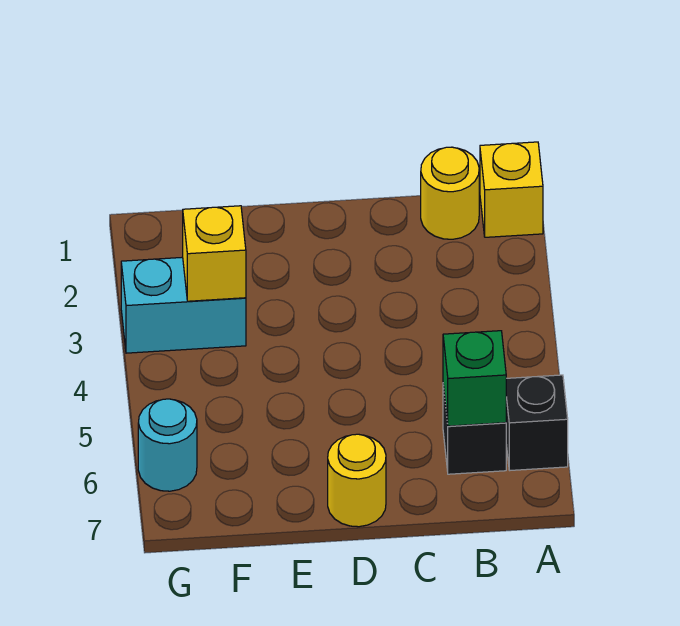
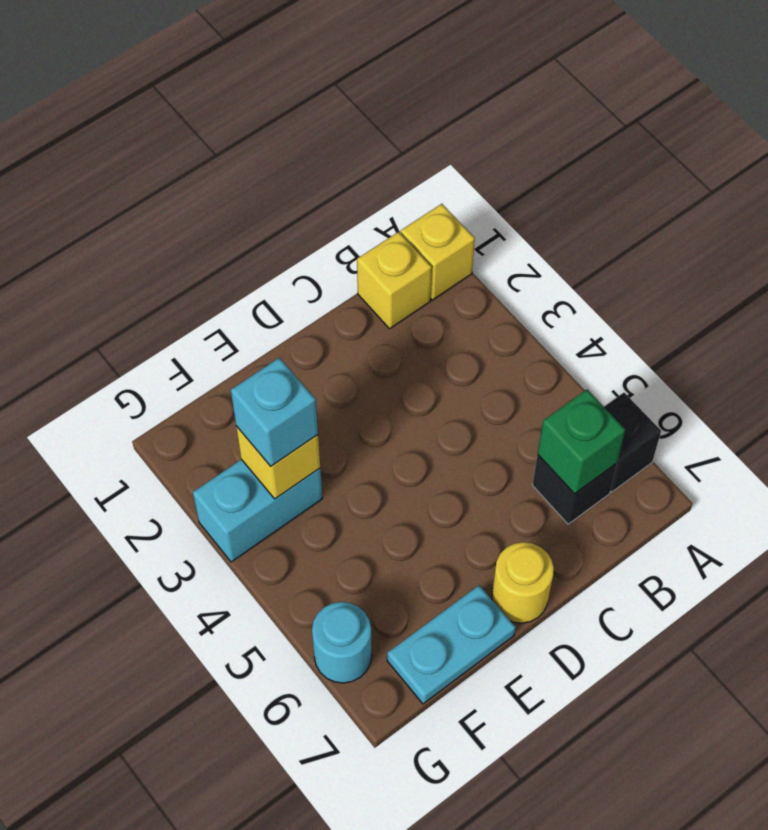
yellow round brick B1 level 1 -> yellow brick B1 level 1
none -> cyan plate E7:F7 level 1
none -> cyan brick F3 level 3

